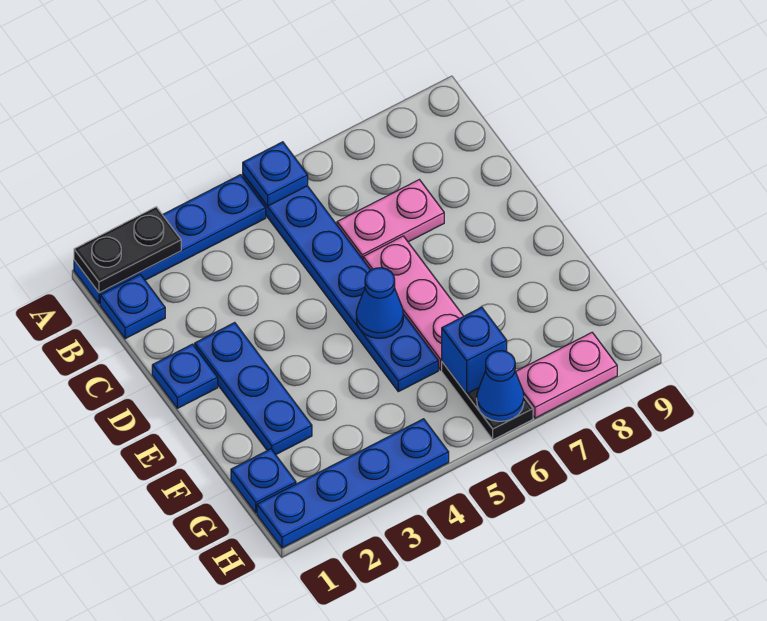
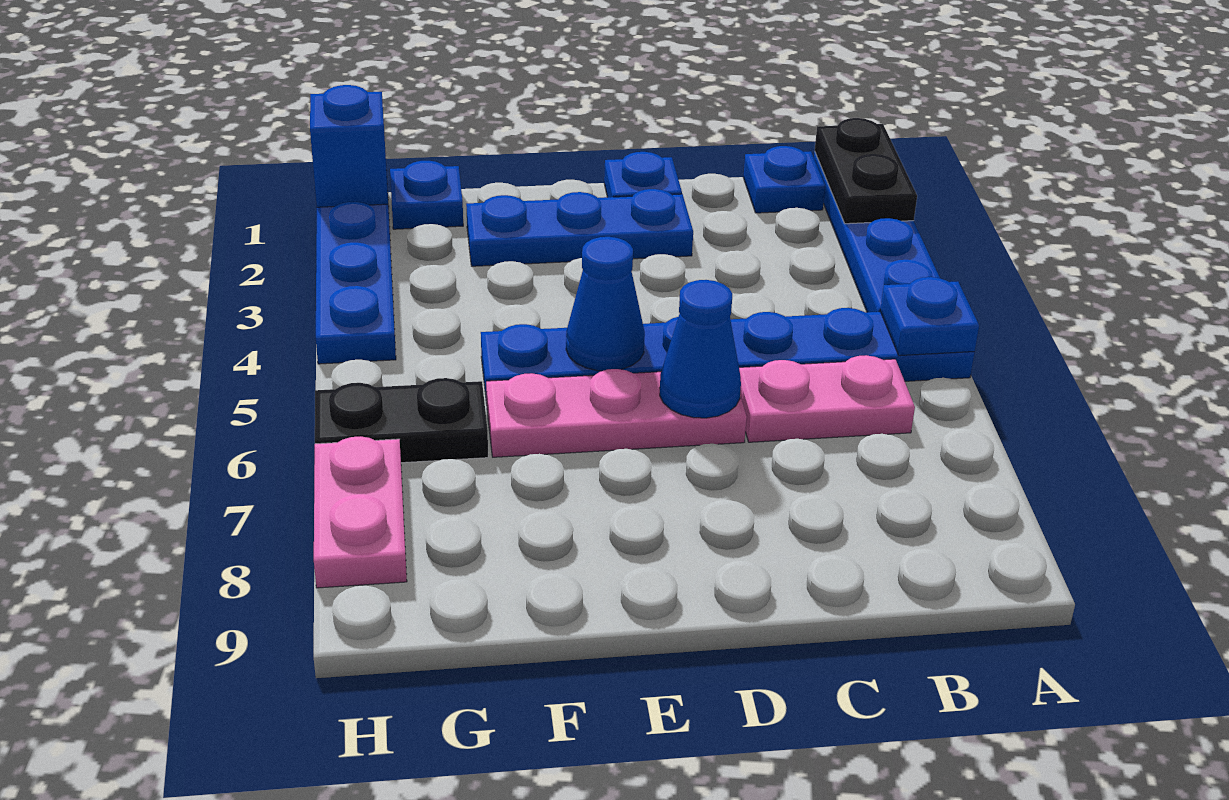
pink plate C6:C7 level 1 -> pink plate B6:C6 level 1
blue brick G6 level 2 -> blue brick H1 level 2
blue cone H6 level 2 -> blue cone D6 level 2

